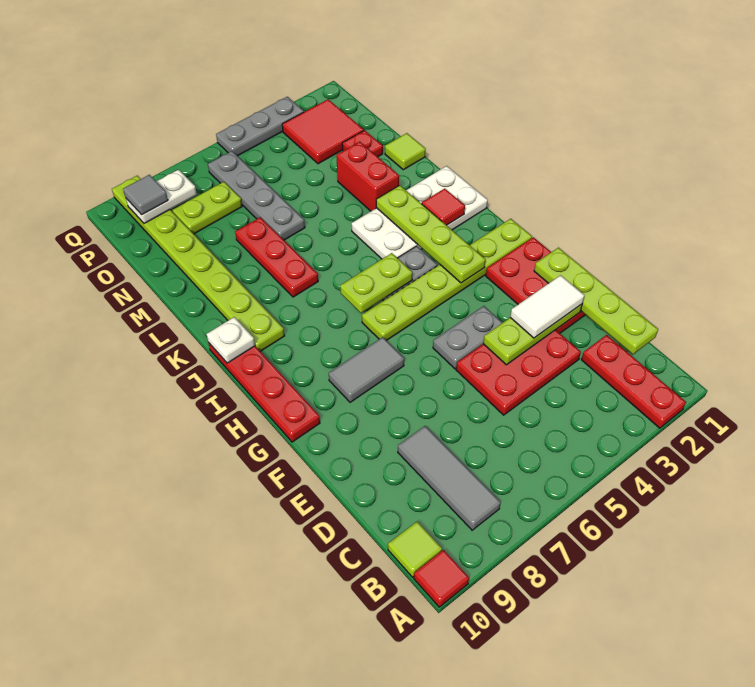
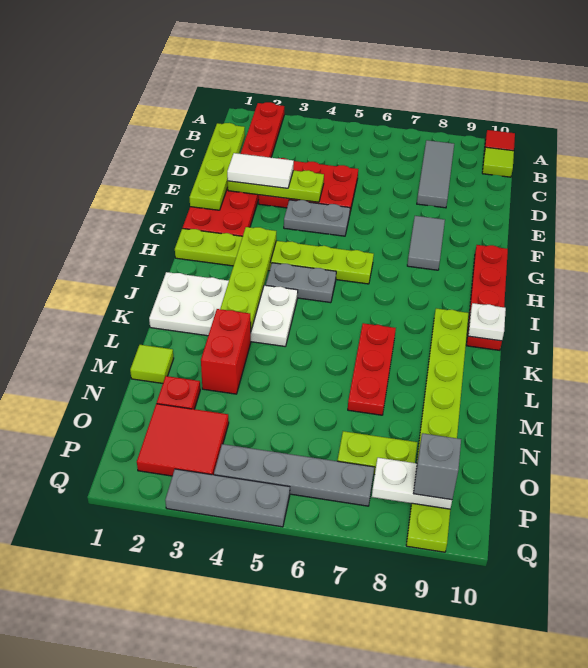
grey tile G7:G8 level 1 -> grey tile F8:G8 level 1
lime plate I5:I6 level 2 -> none
red tile J2 level 2 -> none
grey plate M6:P6 level 1 -> grey plate P4:P7 level 1
grey tile P9 level 3 -> grey brick P9 level 3

